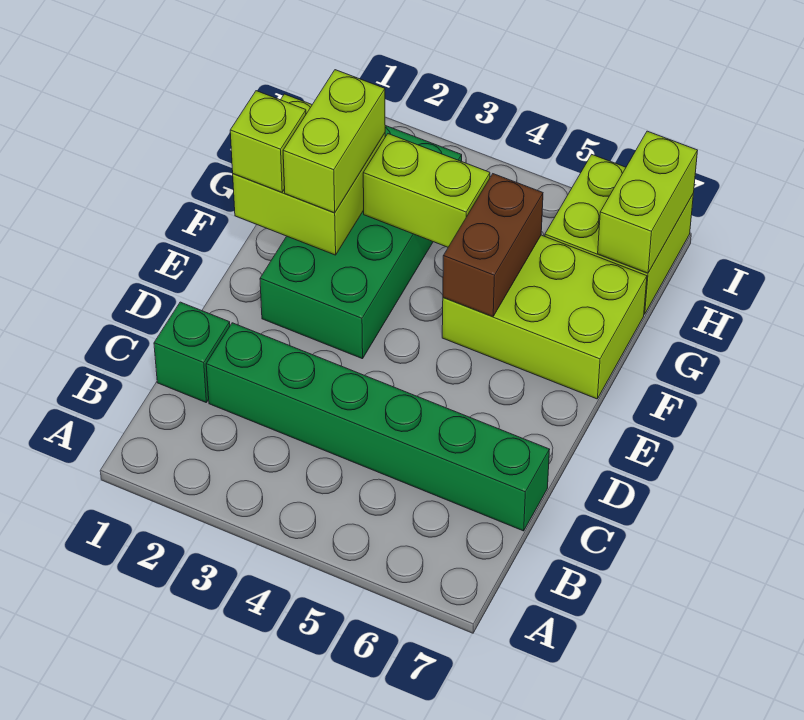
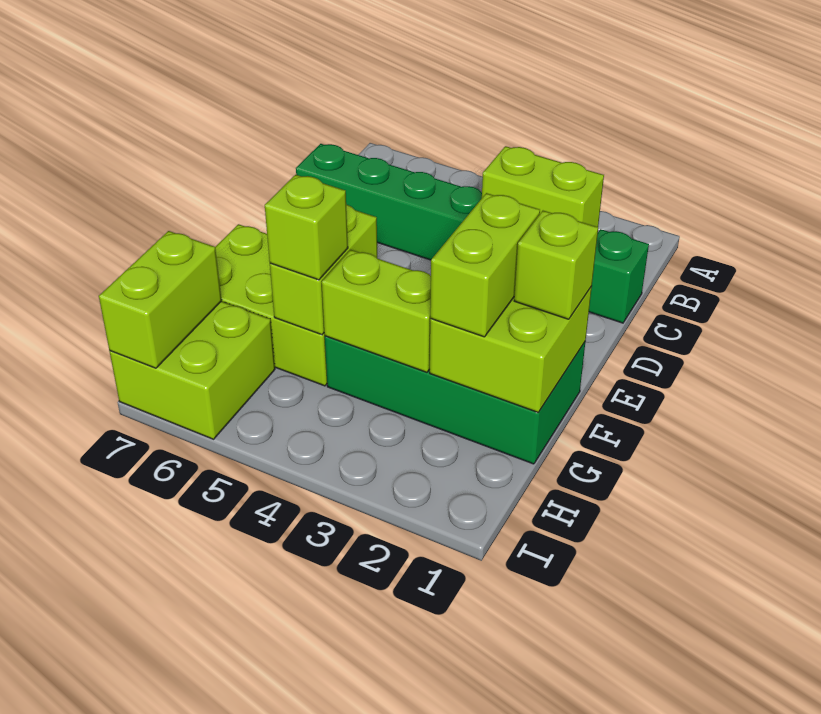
none -> lime brick C2:C3 level 2
green brick E2:H3 level 1 -> green brick F1:G4 level 1
brown brick F5:G5 level 2 -> lime brick F5:G5 level 2
none -> lime brick G5 level 3

